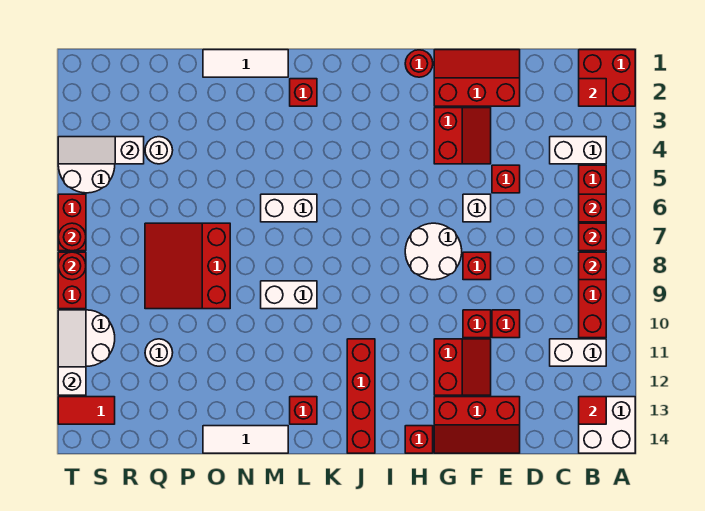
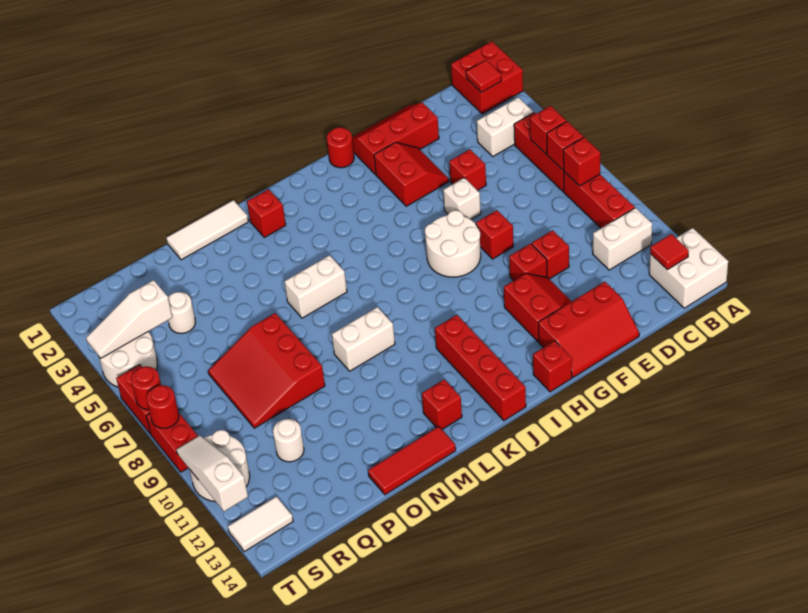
white tile M14:O14 level 1 -> red tile M14:O14 level 1
red tile S13:T13 level 1 -> white tile S13:T13 level 1

